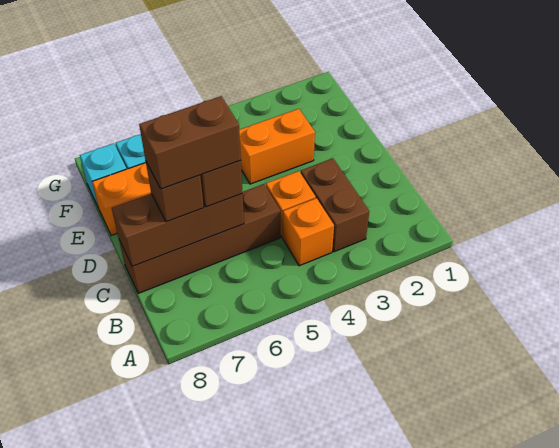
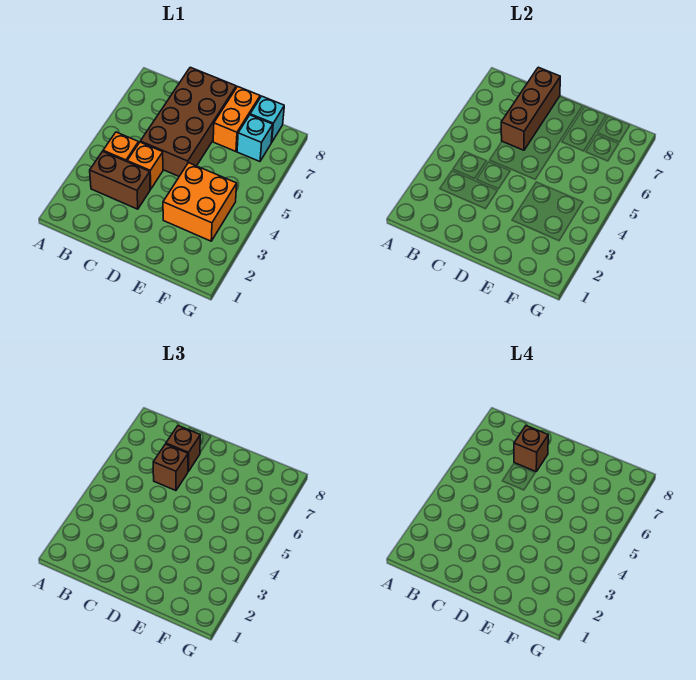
brown brick C5:C8 level 1 -> brown brick C5:D8 level 1
brown brick C6:C7 level 4 -> brown brick C7 level 4
orange brick E3:E4 level 1 -> orange brick E3:F4 level 1

